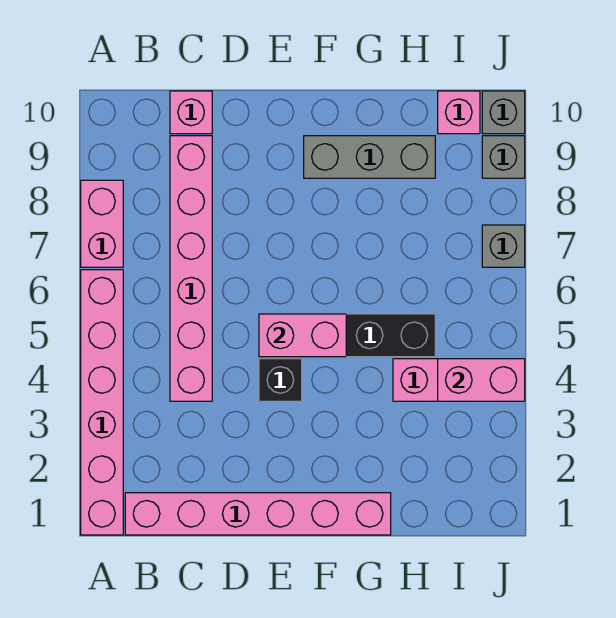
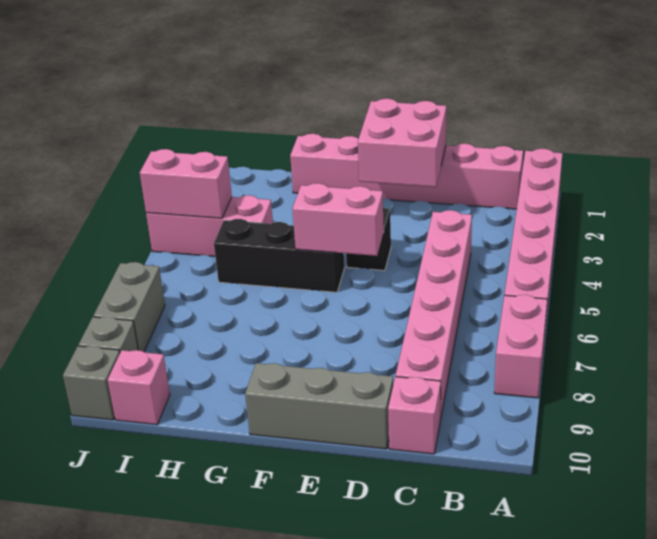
none -> pink brick D1:E2 level 2
grey brick F9:H9 level 1 -> grey brick D10:F10 level 1
grey brick J7 level 1 -> grey brick J7:J8 level 1

